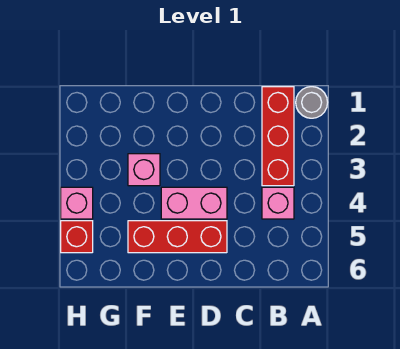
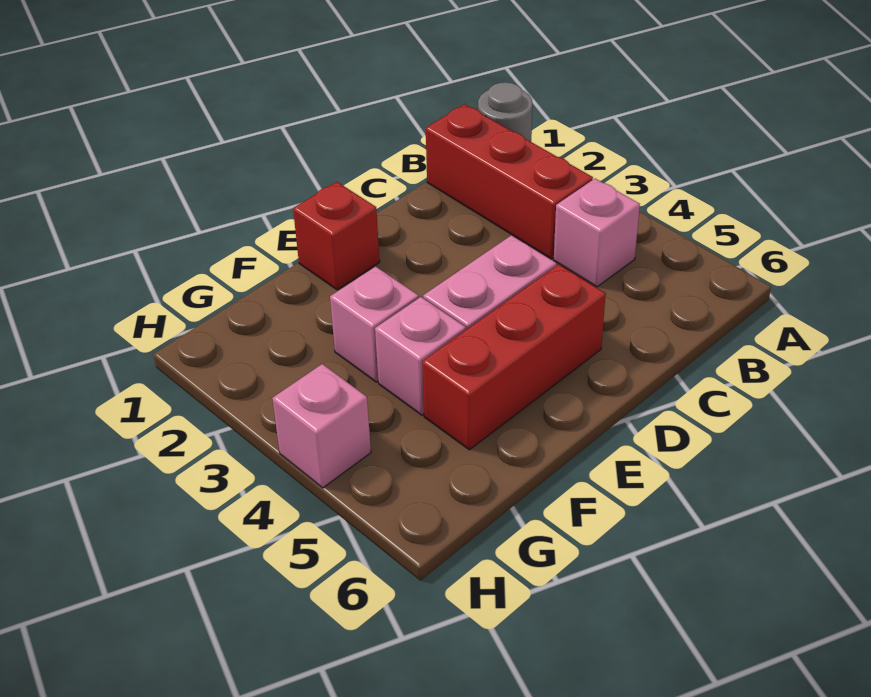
none -> pink brick F4 level 1
red brick H5 level 1 -> red brick E1 level 1

